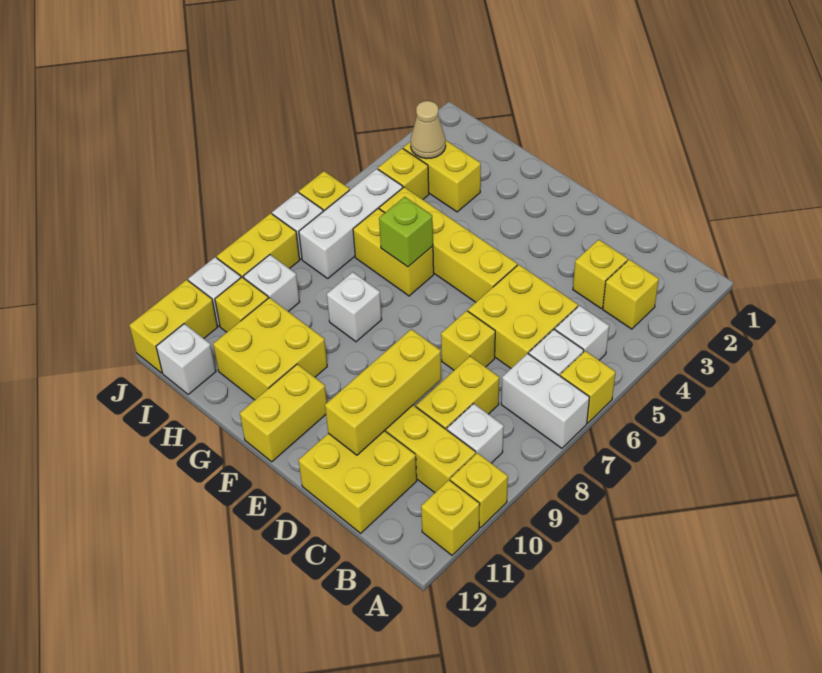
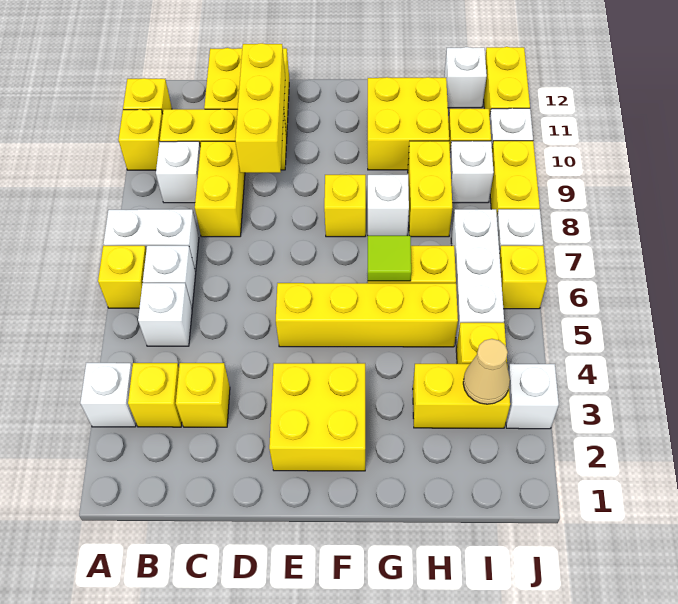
none -> white brick A3 level 1
yellow brick C5:D6 level 1 -> yellow brick E2:F3 level 1
yellow brick D7 level 1 -> yellow brick F8 level 1
yellow brick F11:F12 level 1 -> yellow brick H8:H9 level 1
lime brick G6 level 2 -> lime tile G6 level 2
none -> white brick J3 level 1

